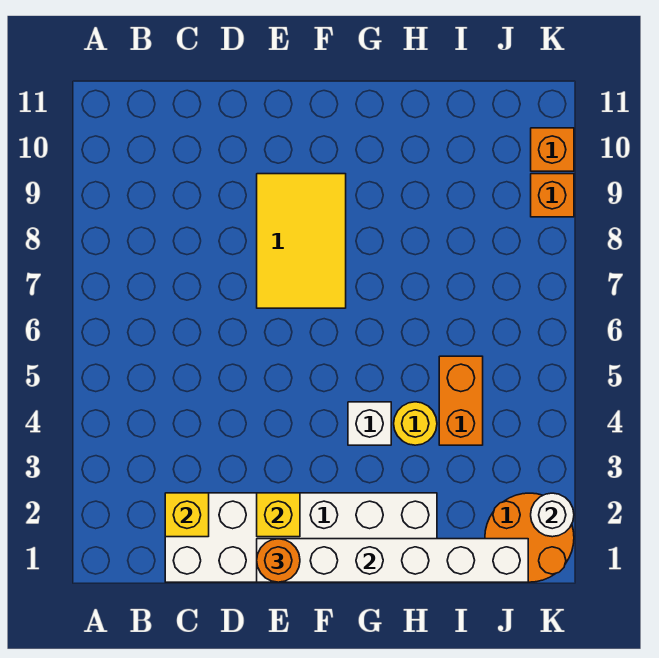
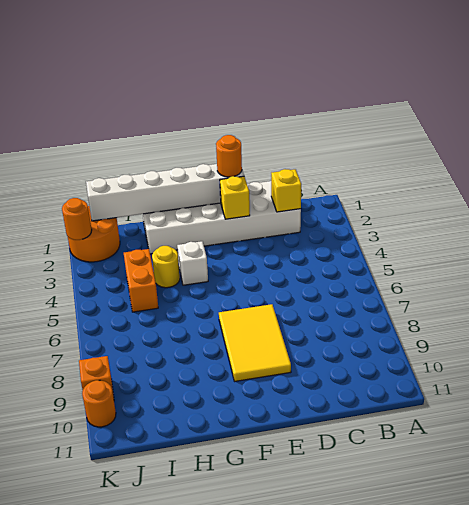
white round brick K2 level 2 -> orange round brick K2 level 2
orange brick K10 level 1 -> orange round brick K10 level 1

